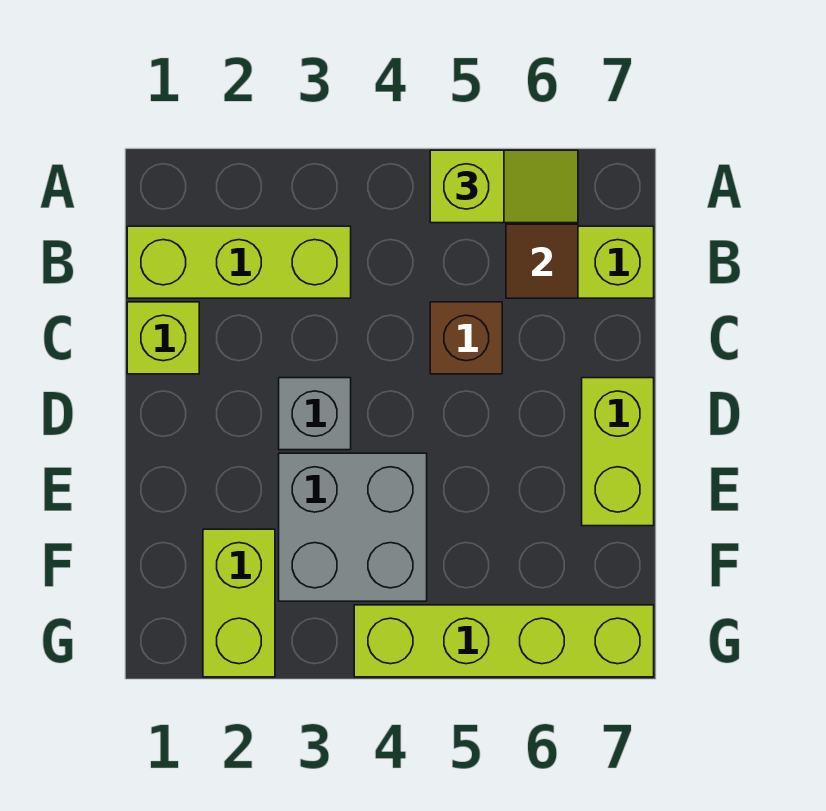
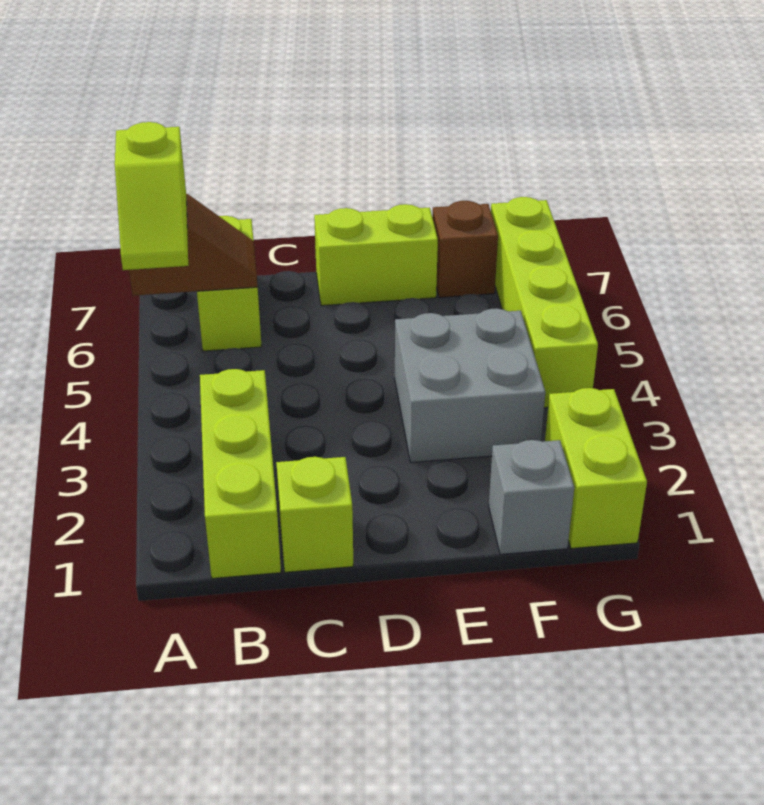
lime slope A5:A6 level 3 top 5 -> lime slope A5:A6 level 3 top 6
brown brick C5 level 1 -> brown brick F7 level 1
grey brick D3 level 1 -> grey brick F1 level 1
lime brick F2:G2 level 1 -> lime brick G1:G2 level 1

